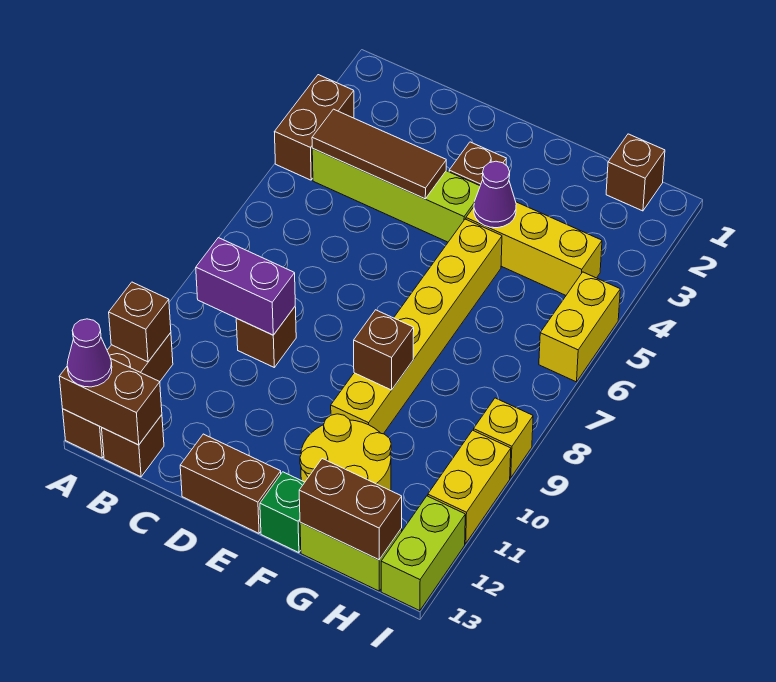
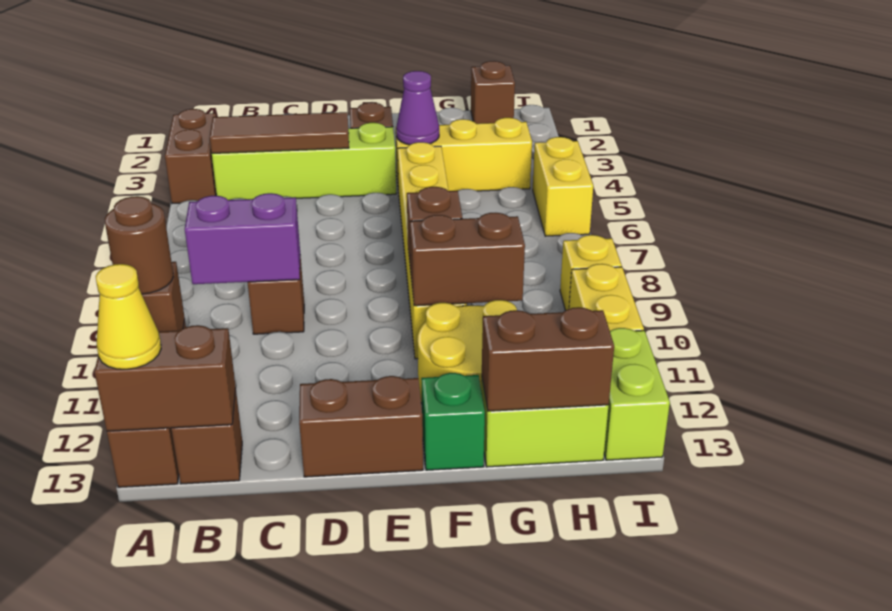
none -> brown round brick A11 level 3
purple cone A13 level 3 -> yellow cone A13 level 3
none -> brown brick F10:G10 level 2

